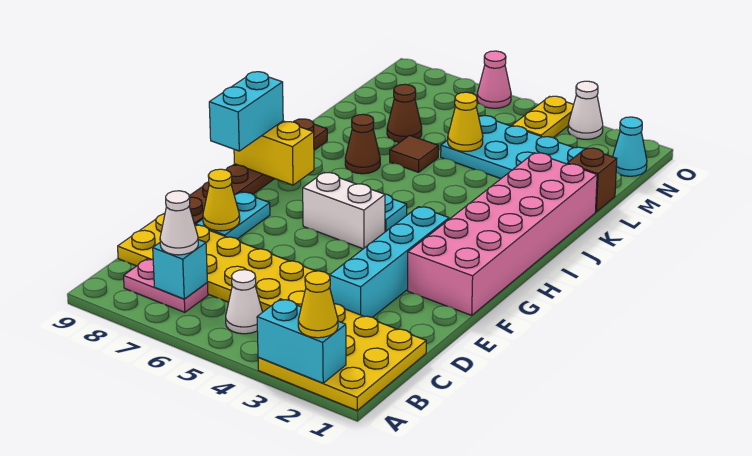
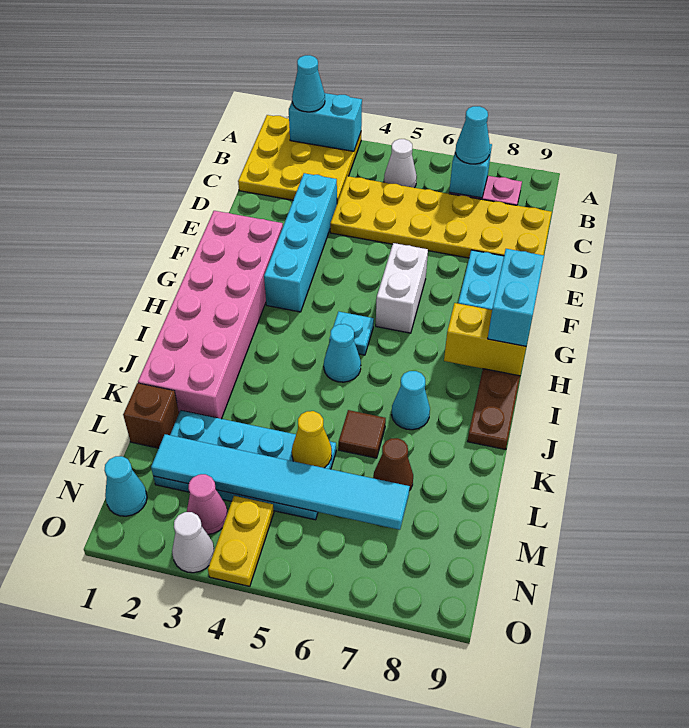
yellow cone A2 level 3 -> cyan cone A2 level 3
white cone B7 level 3 -> cyan cone B7 level 3
yellow cone E8 level 2 -> none
white brick G5:G6 level 1 -> white brick F6:G6 level 1
none -> cyan cone I5 level 1
brown cone J7 level 1 -> cyan cone J7 level 1
none -> cyan tile M2:M7 level 2
pink cone O6 level 1 -> pink cone N3 level 1

